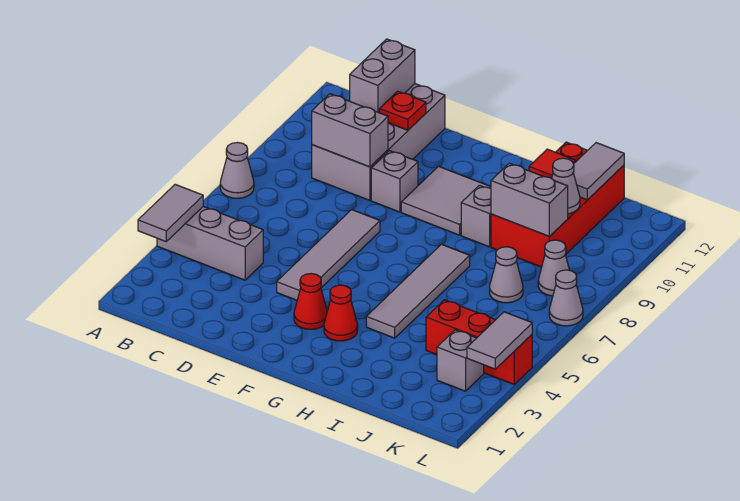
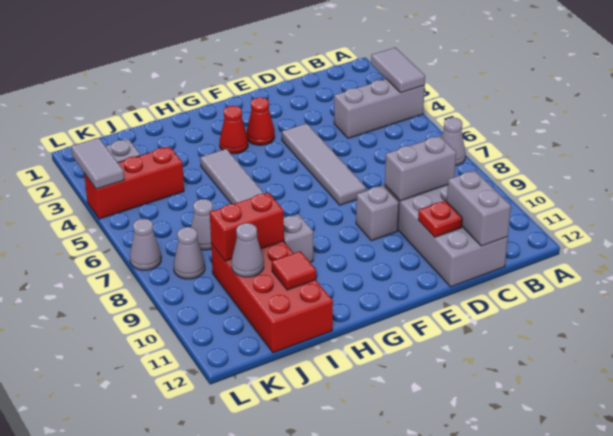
grey tile F9:G10 level 1 -> none
grey brick I9:J9 level 2 -> red brick I9:J9 level 2
grey tile J11:J12 level 2 -> none

